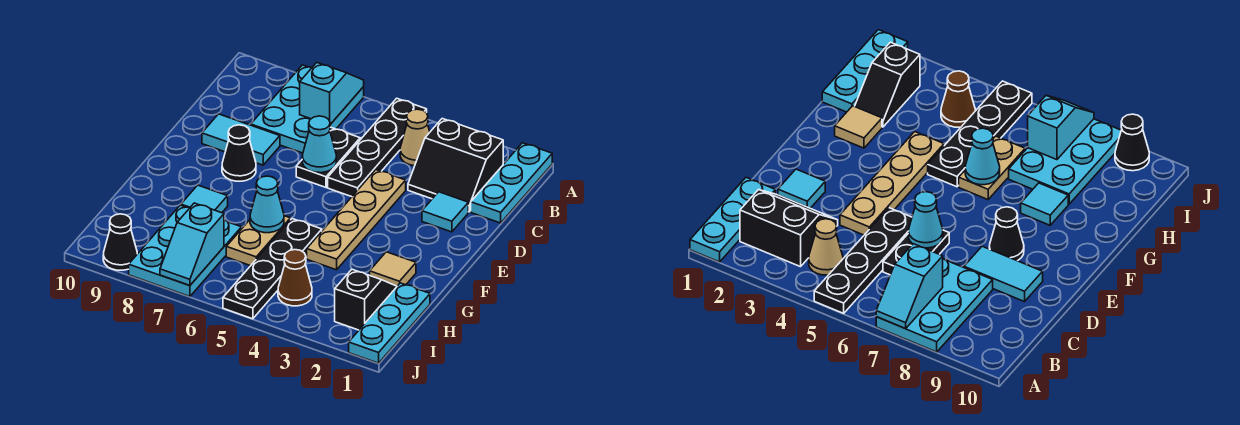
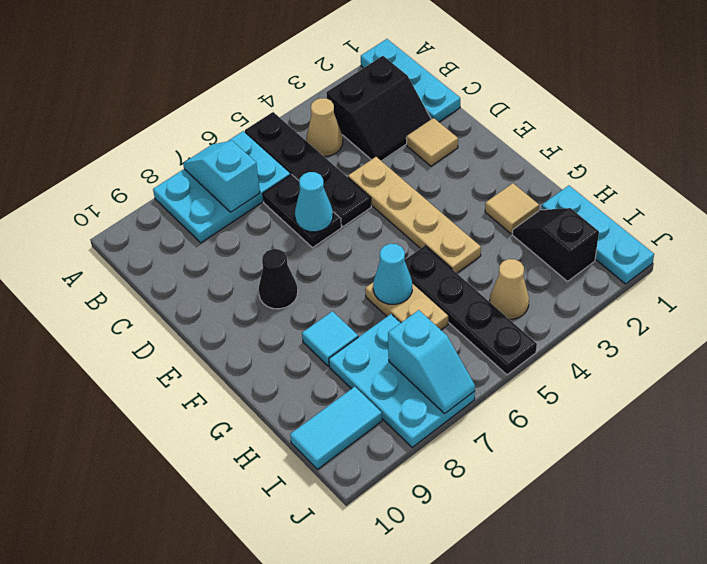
cyan plate A7:C8 level 1 -> cyan plate A6:B8 level 1
cyan tile D2 level 1 -> tan tile D2 level 1
cyan tile D8:D9 level 1 -> cyan tile I9:I10 level 1
brown cone I4 level 1 -> tan cone I4 level 1
black cone J9 level 1 -> none

